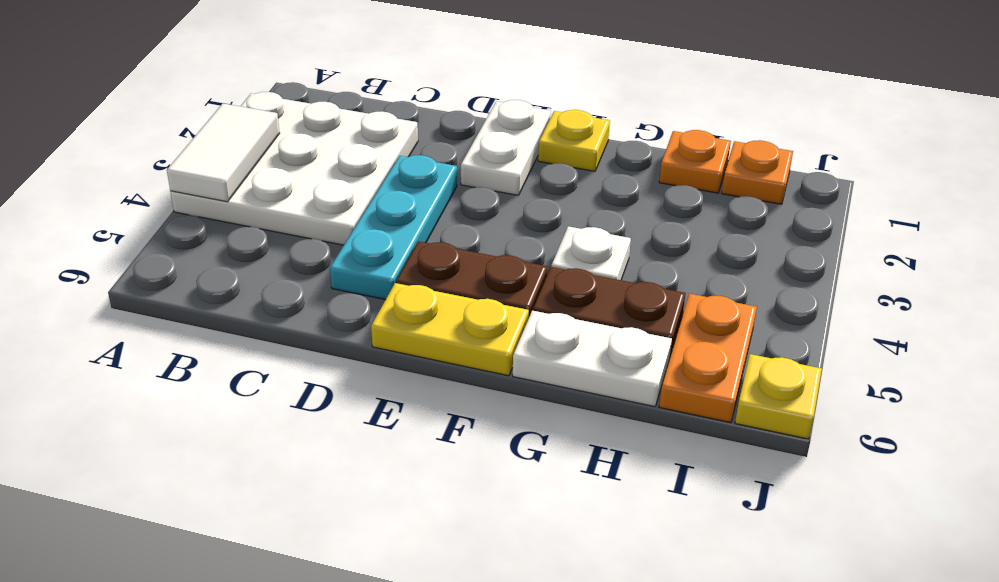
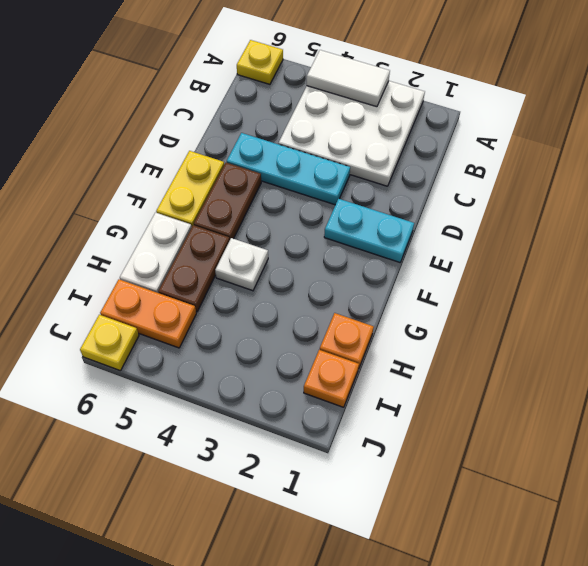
white plate E1:E2 level 1 -> cyan plate E1:E2 level 1
yellow plate F1 level 1 -> yellow plate A6 level 1

